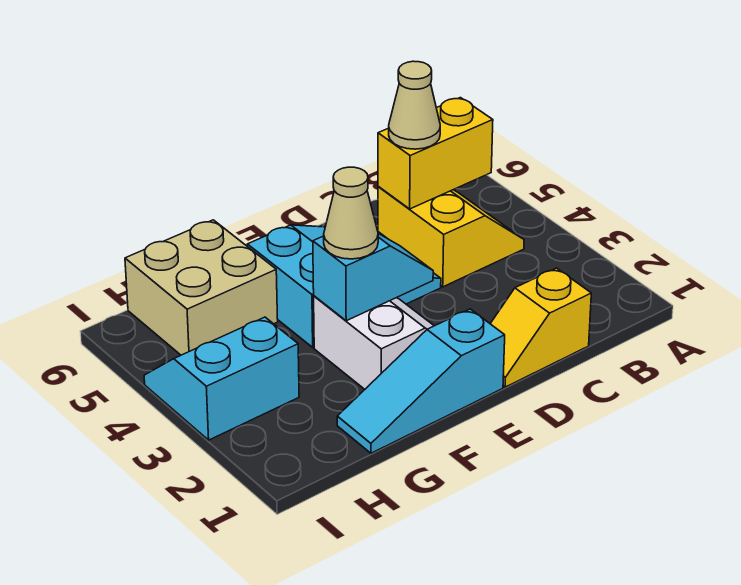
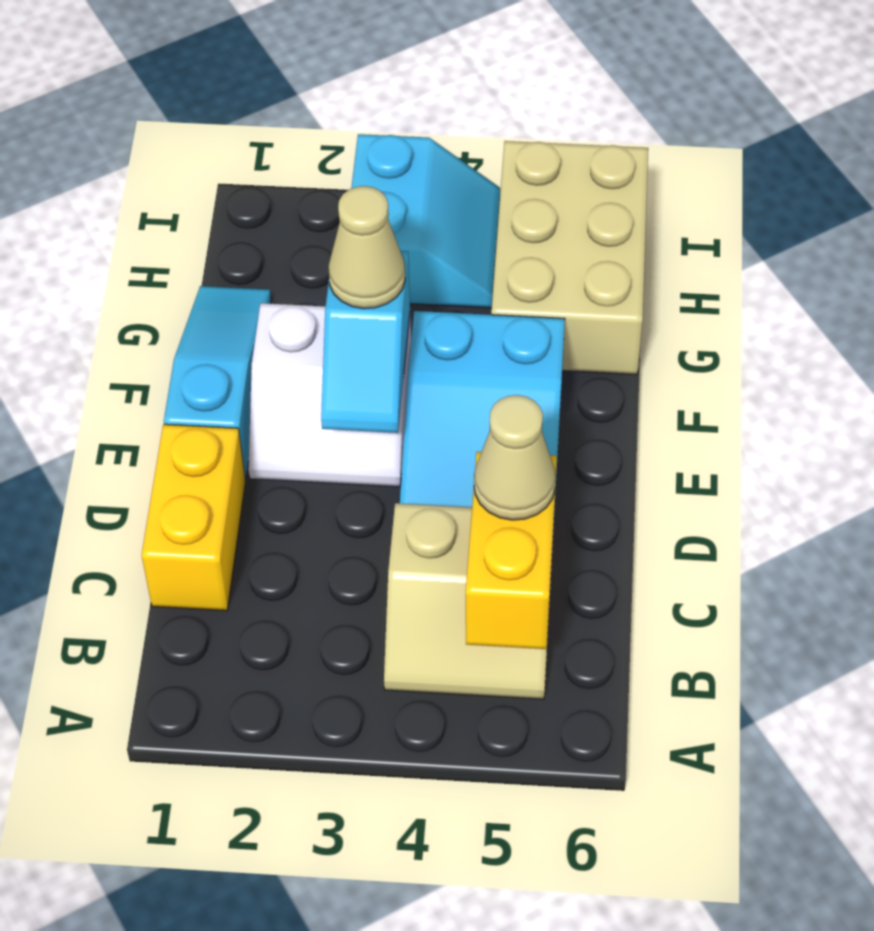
yellow slope B4:C5 level 1 top C -> tan slope B4:C5 level 1 top C
yellow slope C1:D1 level 1 top C -> yellow brick C1:D1 level 1
tan brick G5:H6 level 1 -> tan brick G5:I6 level 1

